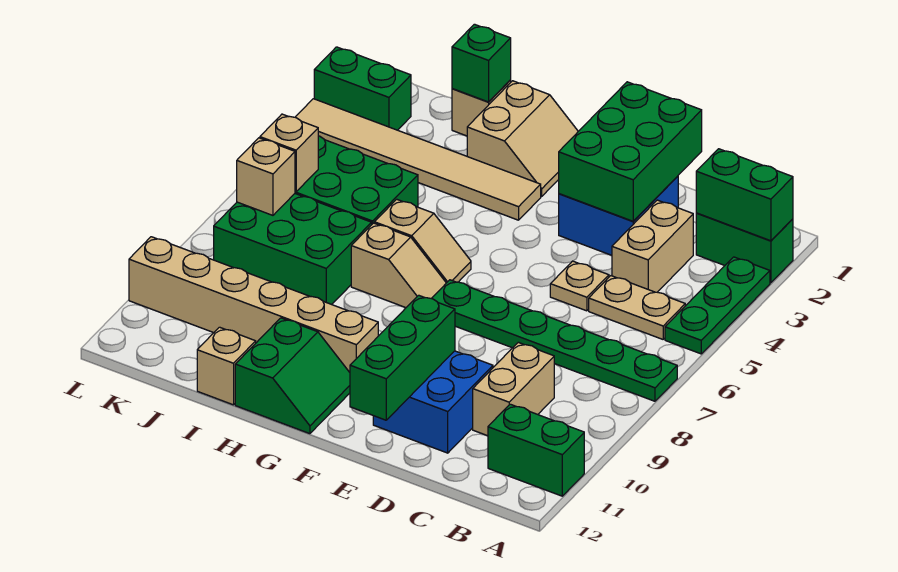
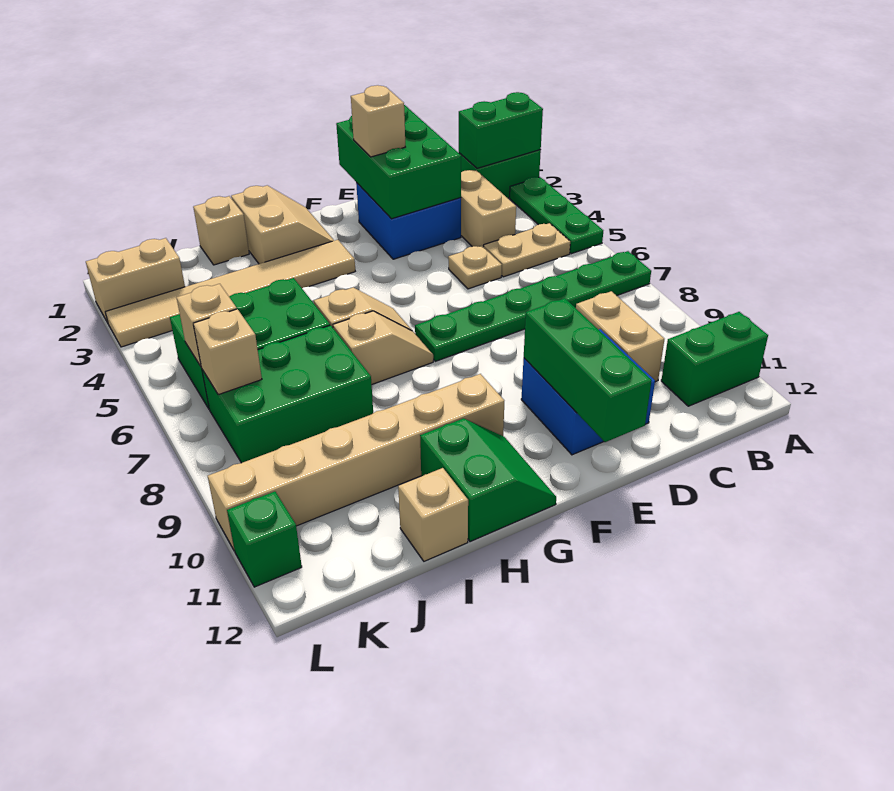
none -> tan brick E2 level 3
green brick I1 level 2 -> green brick L11 level 1
green brick K2:L2 level 1 -> tan brick K2:L2 level 1

